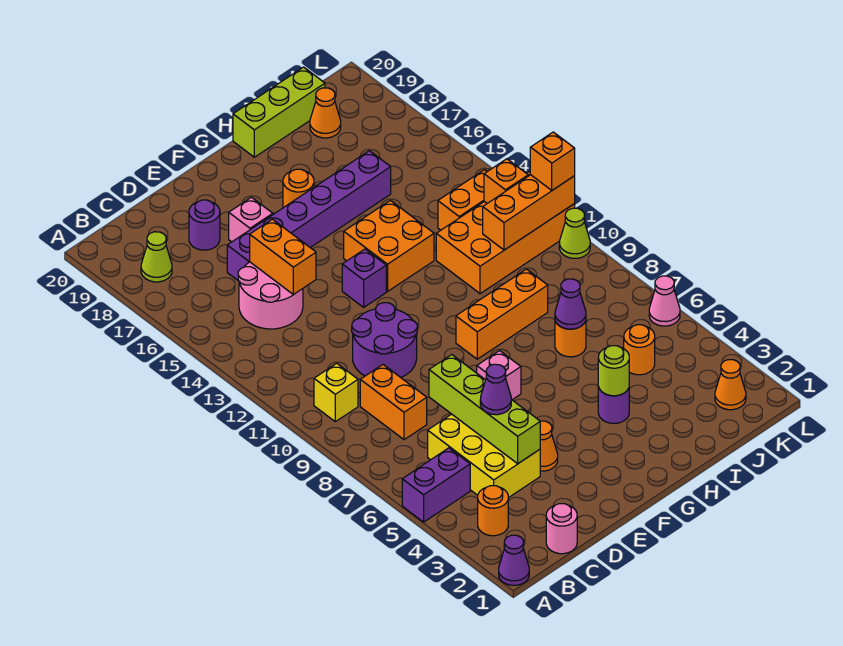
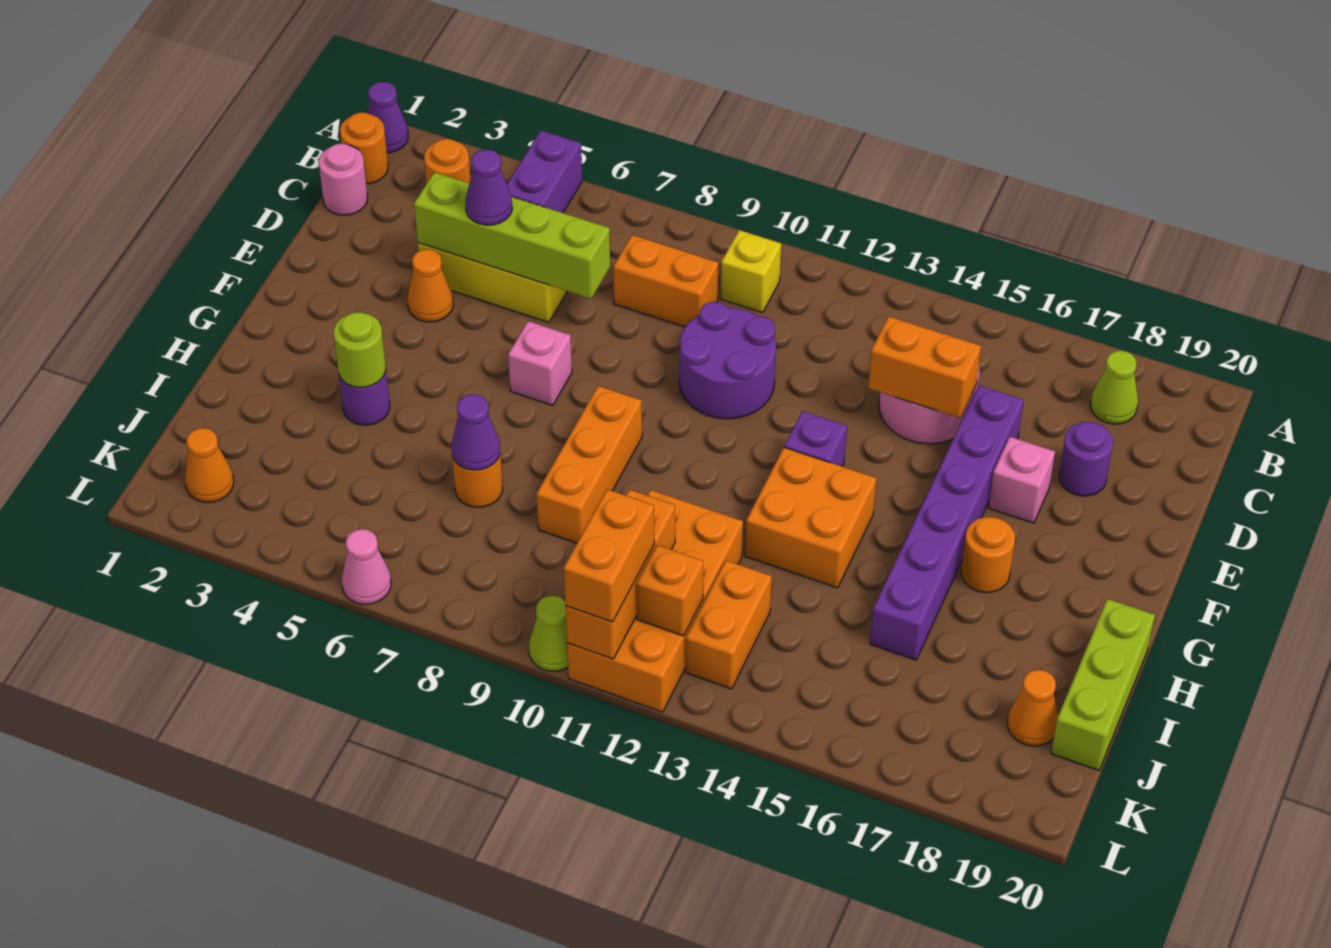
orange round brick J5 level 1 -> orange round brick B1 level 1
orange brick L11 level 3 -> orange brick K11:L11 level 3

